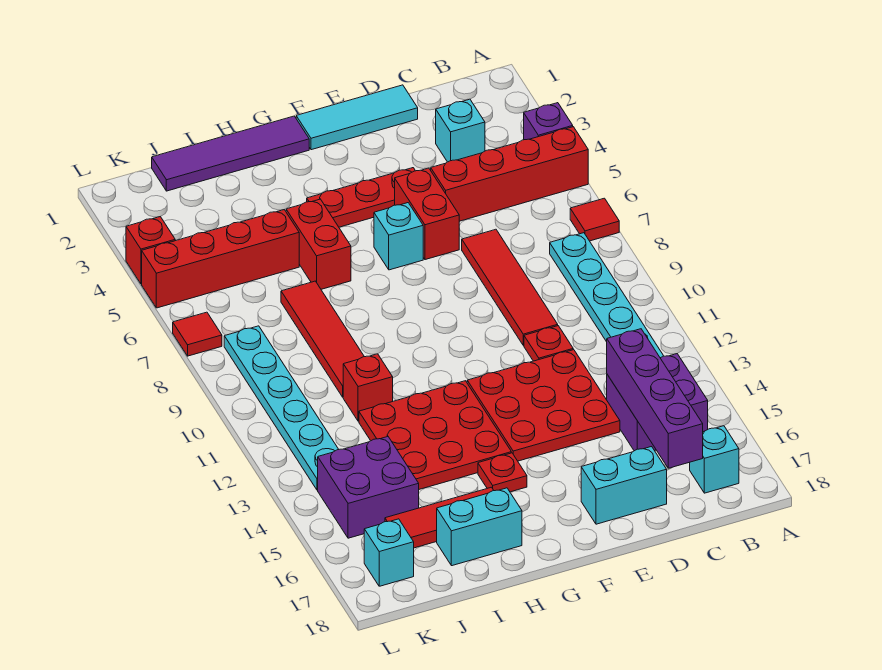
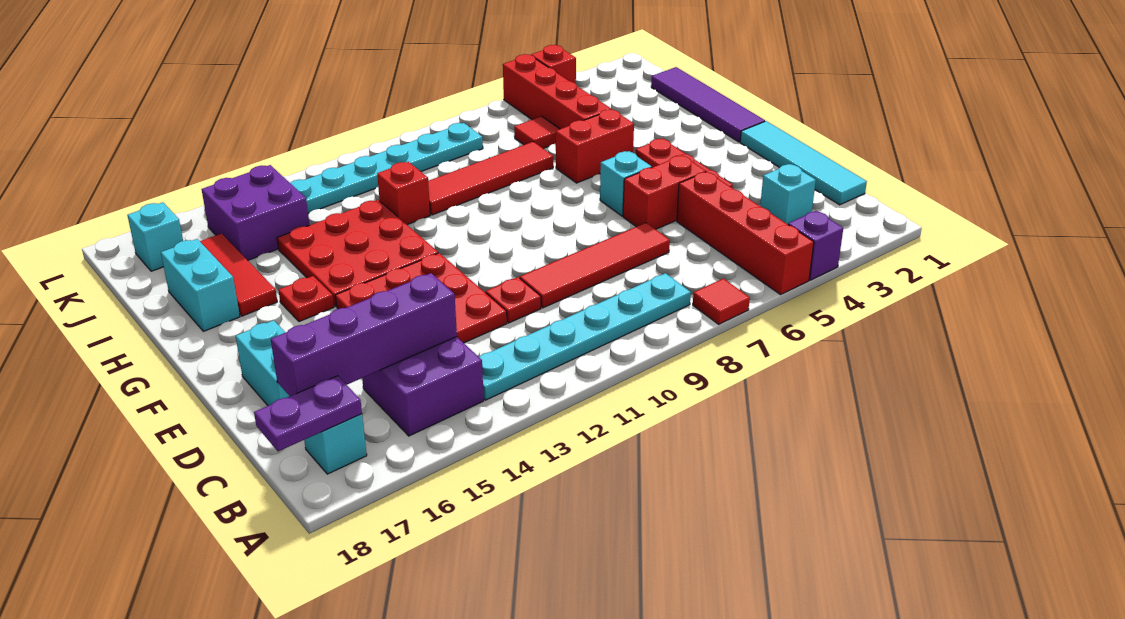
none -> purple plate B17:B18 level 2
cyan tile D1:F1 level 1 -> cyan tile C1:F1 level 1
red tile L7 level 1 -> red tile J6 level 1

